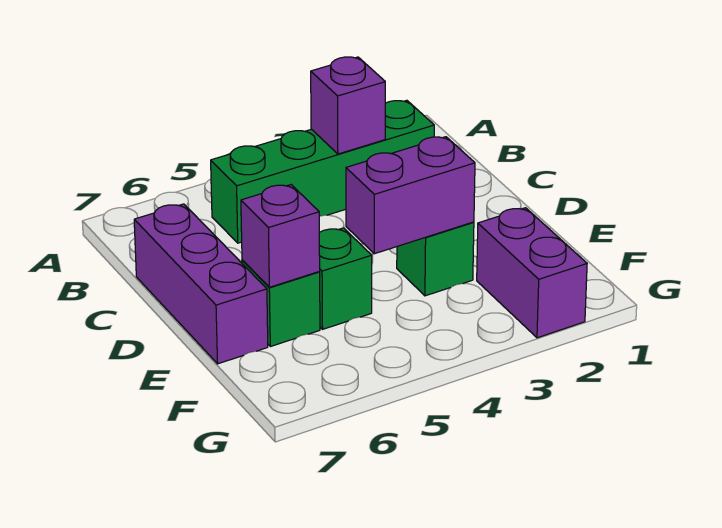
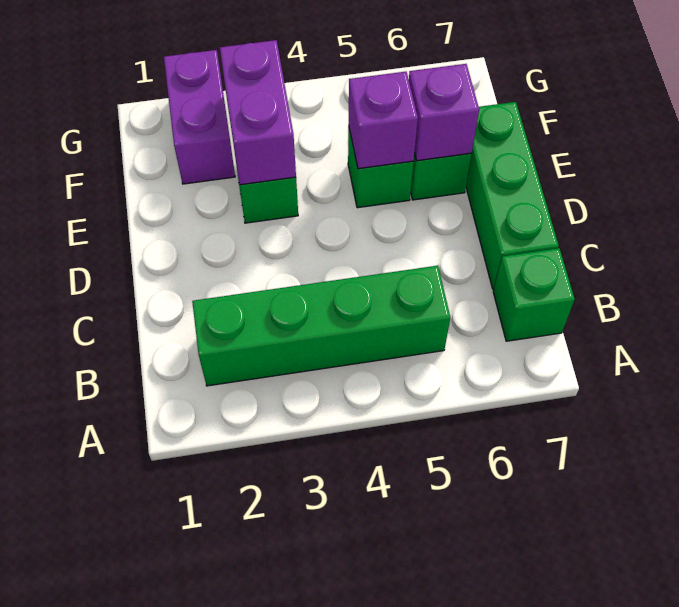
purple brick B3 level 2 -> purple brick E5 level 2
none -> green brick B7 level 1
purple brick C7:E7 level 1 -> green brick C7:E7 level 1
purple brick E3:E4 level 2 -> purple brick E3:F3 level 2

